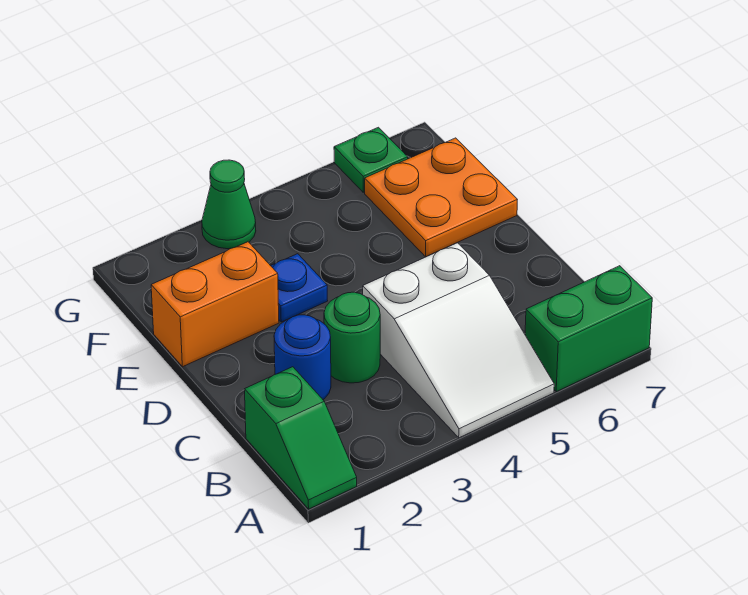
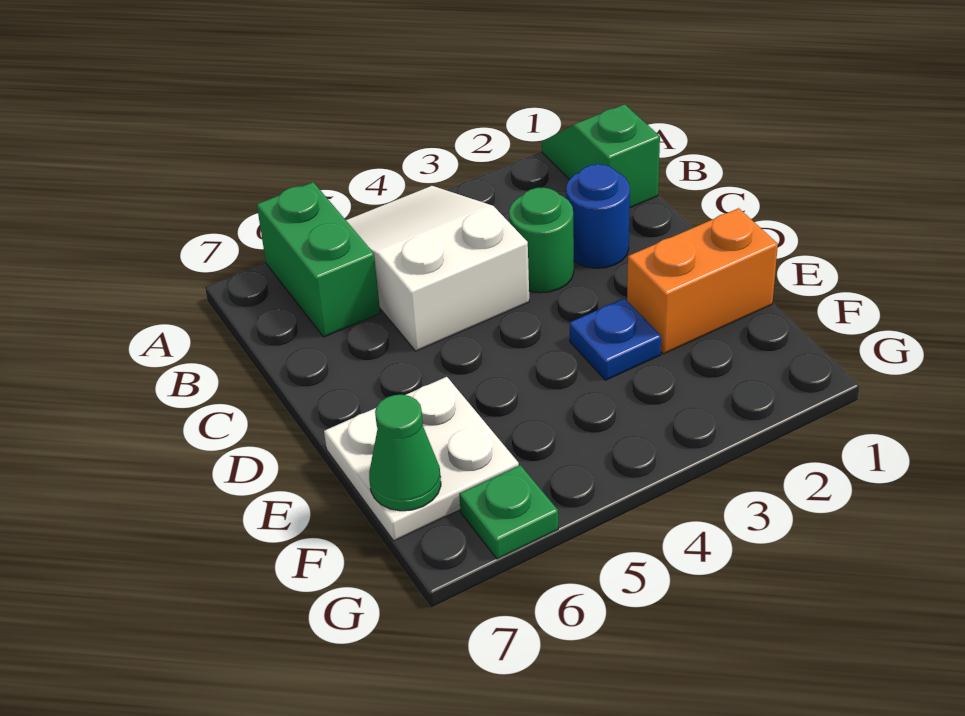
green brick A6:A7 level 1 -> green brick A6:B6 level 1
orange plate E6:F7 level 1 -> white plate E6:F7 level 1
green cone G3 level 1 -> green cone F7 level 2

